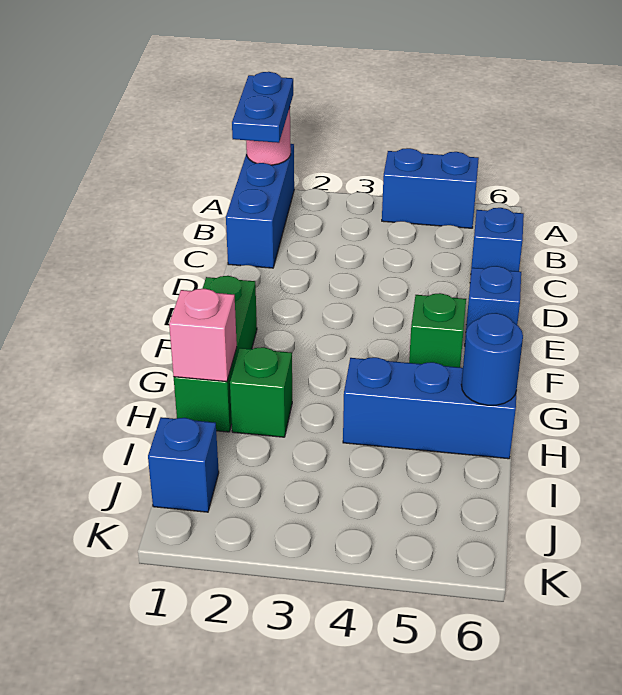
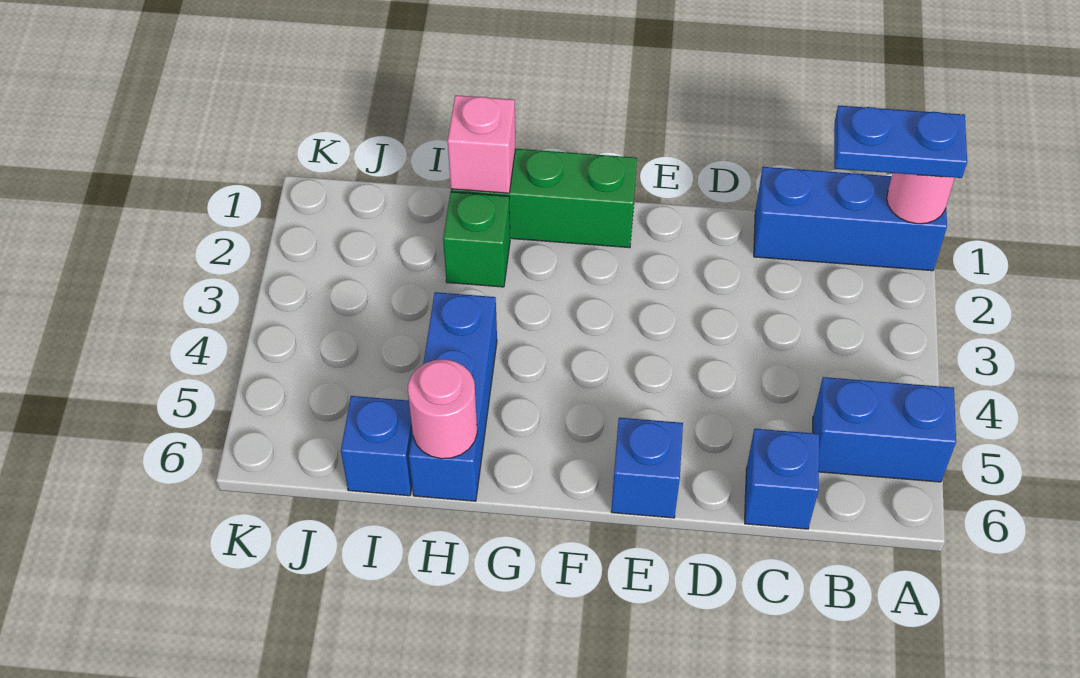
blue brick A4:A5 level 1 -> blue brick A5:B5 level 1
green brick F5 level 1 -> none
blue round brick H6 level 2 -> pink round brick H6 level 2
blue brick J1 level 1 -> blue brick I6 level 1

